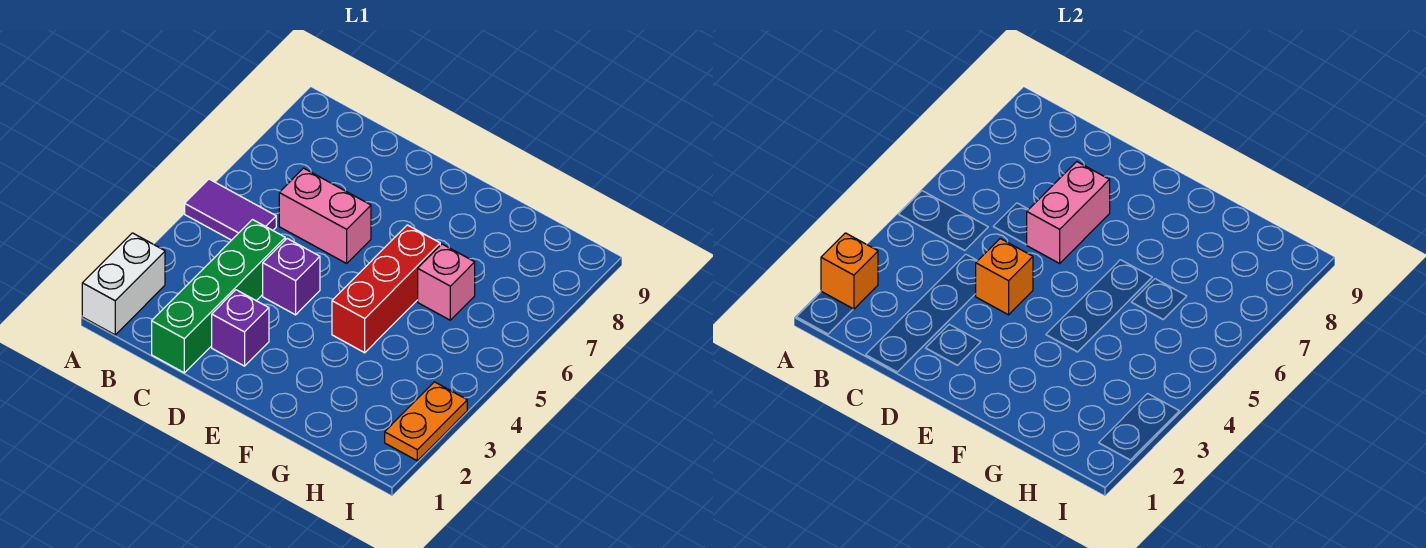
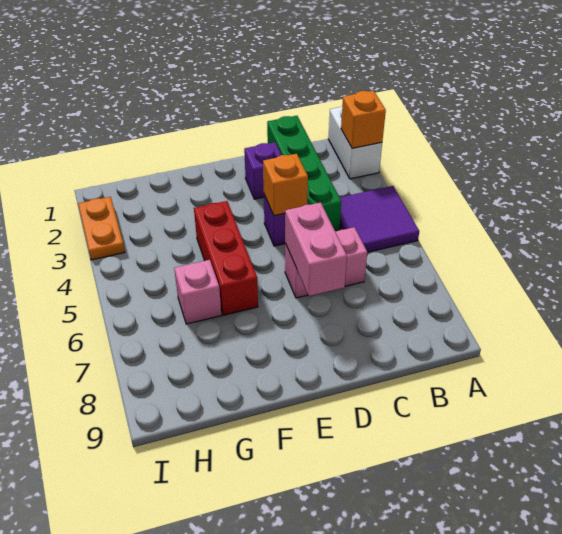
purple tile A5:B5 level 1 -> purple tile A4:B5 level 1

